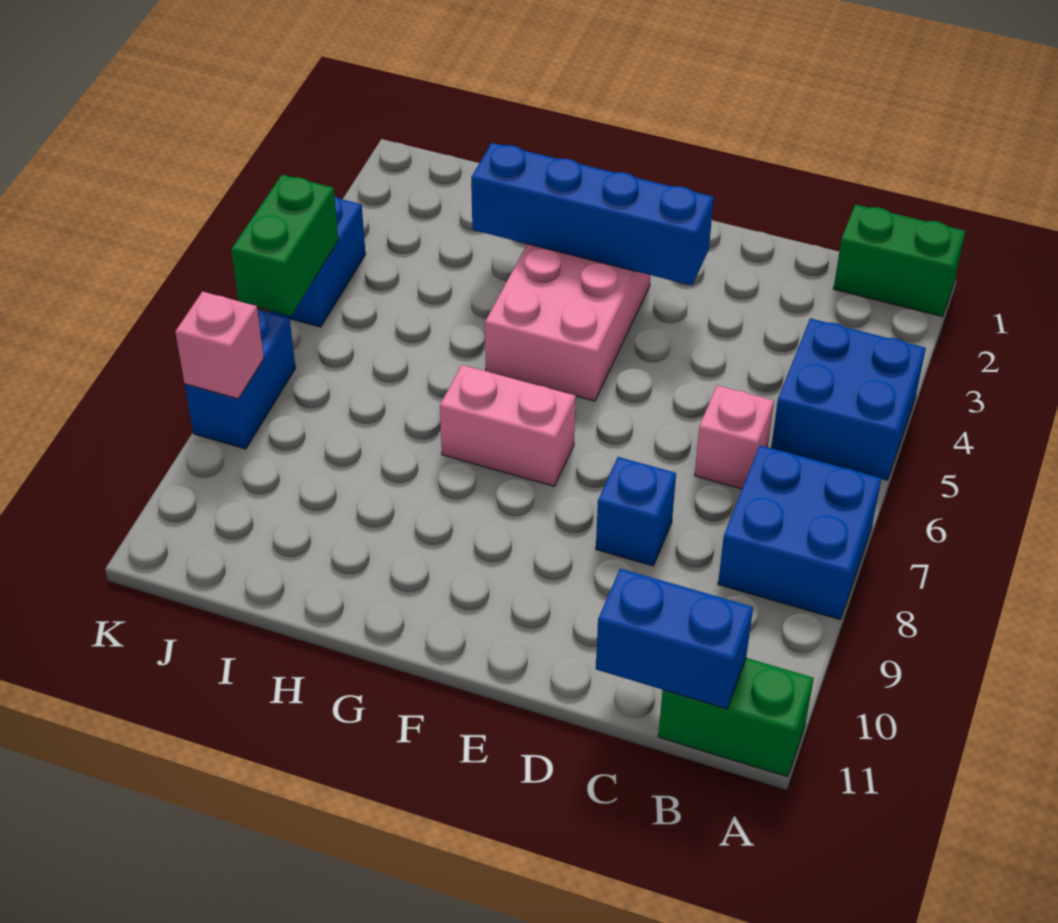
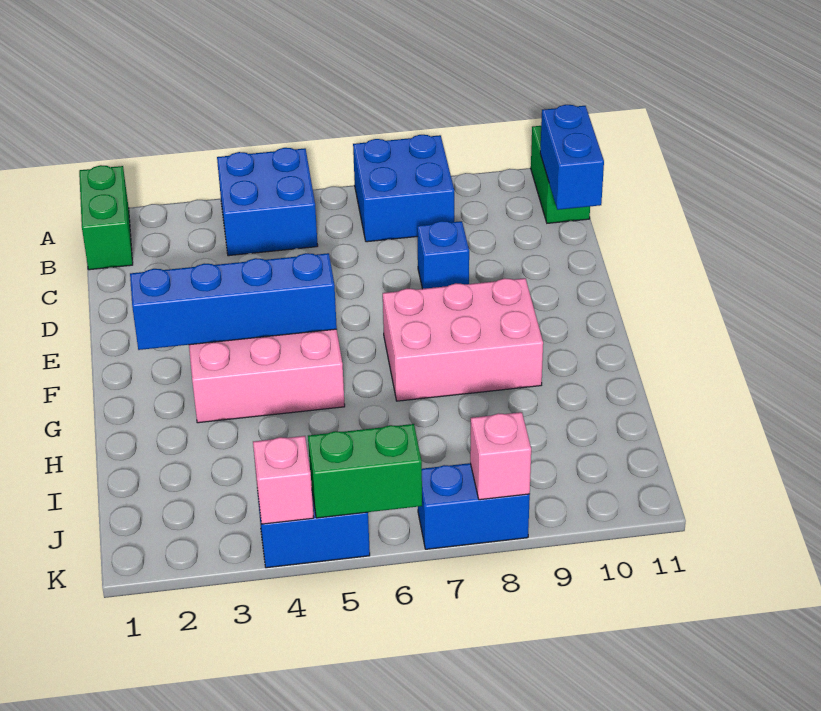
pink brick C6 level 1 -> pink brick K4 level 2
blue brick E3:H3 level 2 -> blue brick F2:F5 level 2
pink brick F7:G7 level 1 -> pink brick F7:G9 level 1

